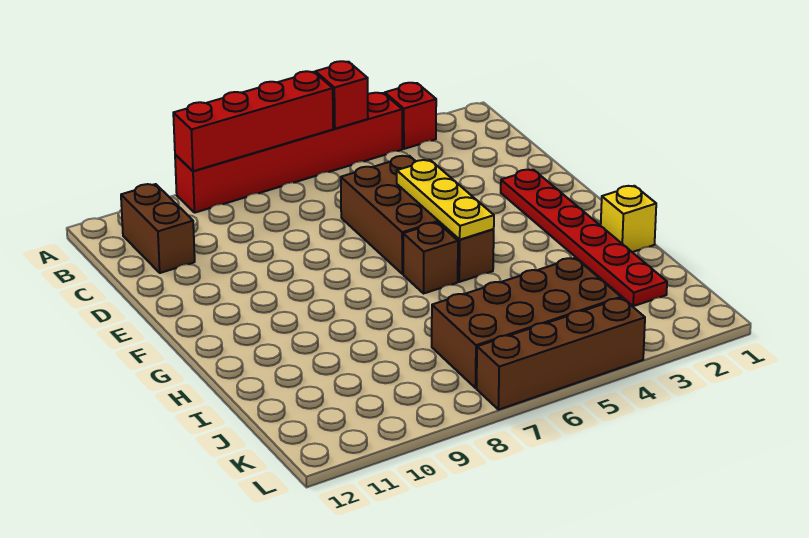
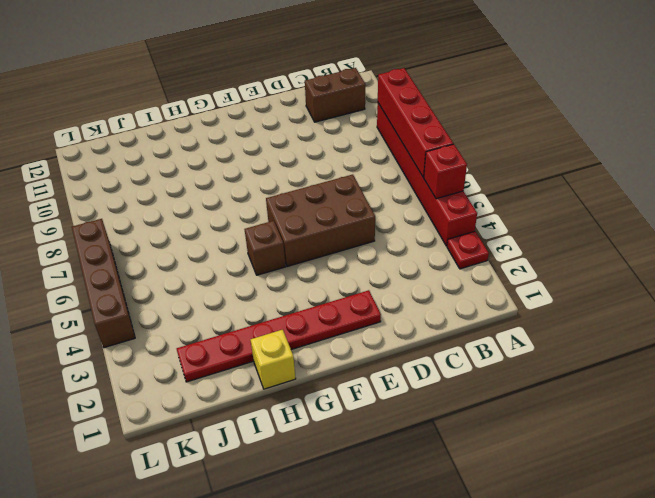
red brick A3 level 1 -> red plate A3 level 1
yellow plate E5:G5 level 2 -> none
brown brick G6 level 1 -> none
brown brick J4:K7 level 1 -> none

